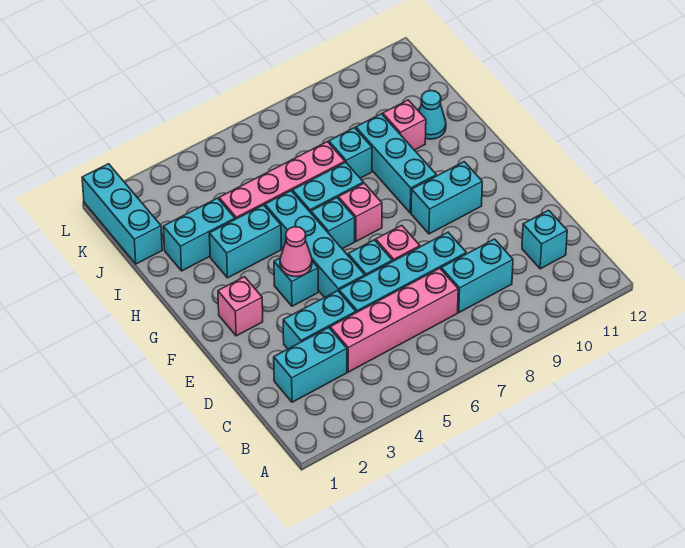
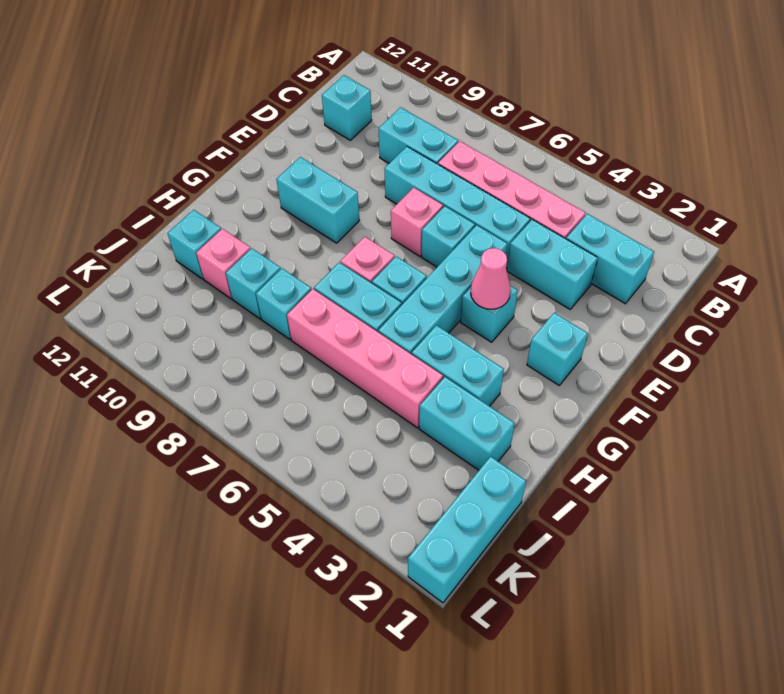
pink brick F2 level 1 -> cyan brick F2 level 1
cyan brick G9:I9 level 1 -> cyan brick I9 level 1
cyan cone I11 level 1 -> cyan brick I11 level 1

